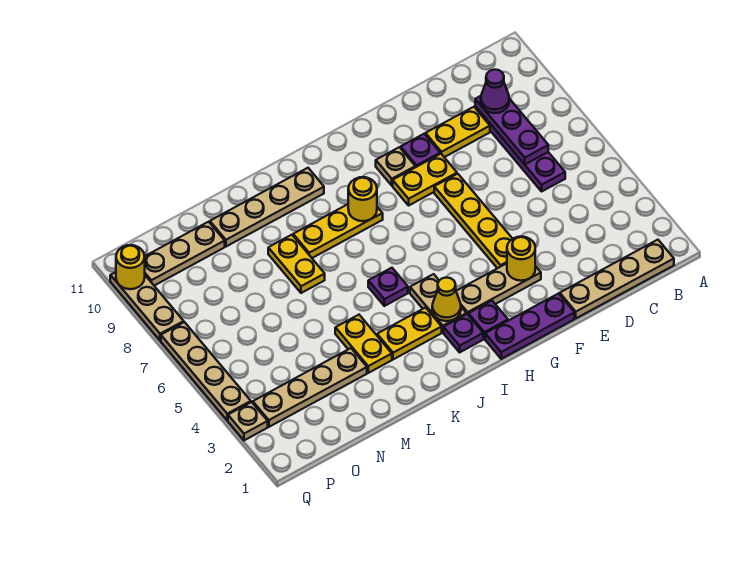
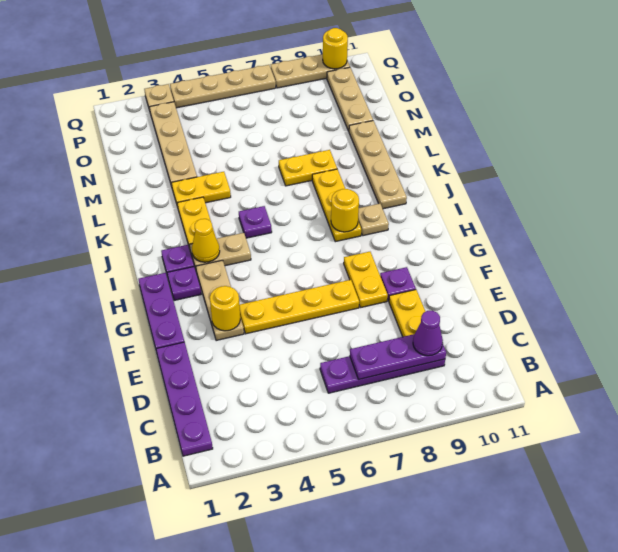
tan plate B1:E1 level 1 -> purple plate B1:E1 level 1
tan plate G9 level 1 -> tan plate I9 level 1

